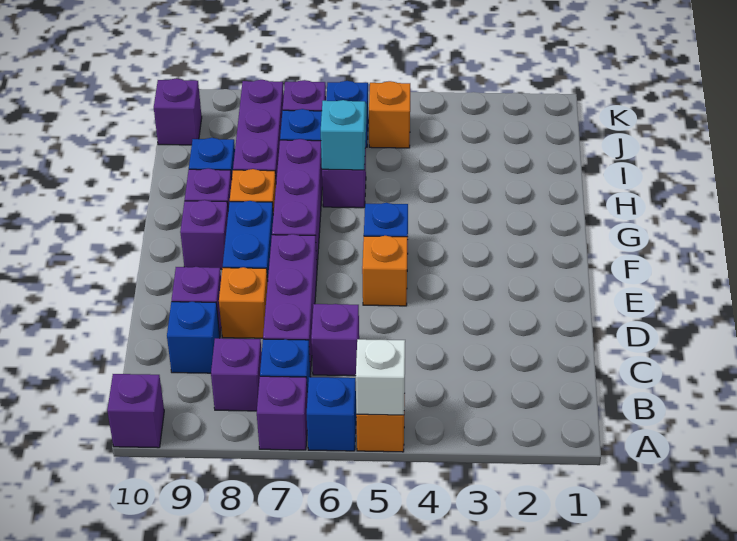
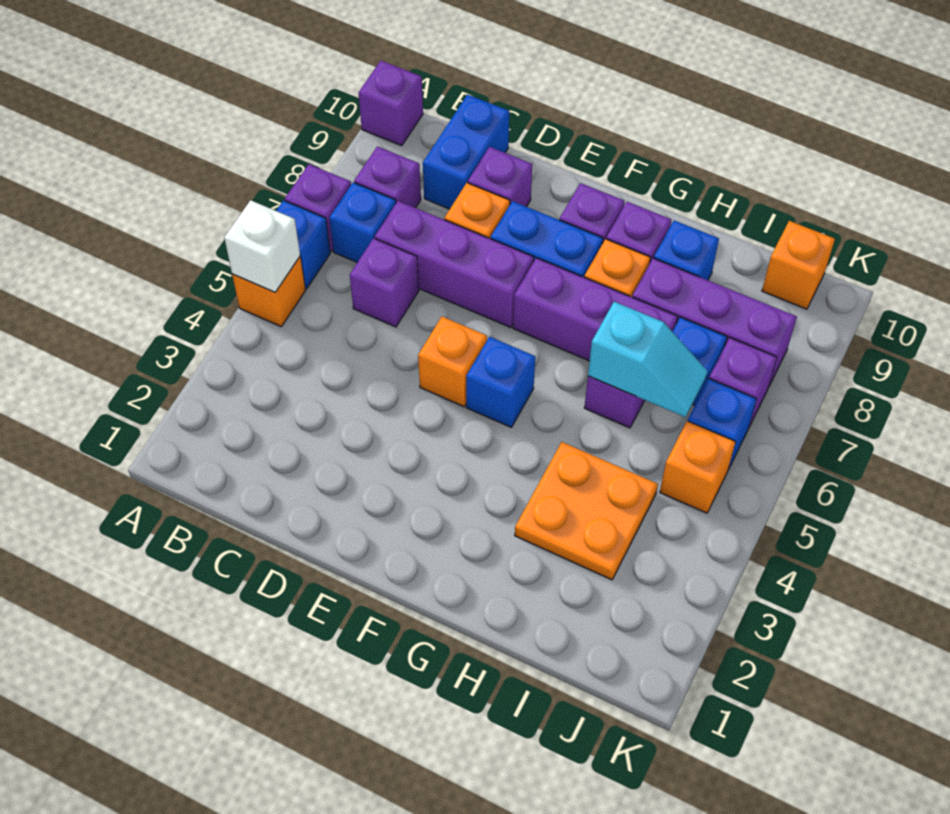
blue brick C9 level 1 -> blue brick C9:C10 level 1
none -> orange plate H3:I4 level 1
purple brick J10 level 1 -> orange brick J10 level 1

